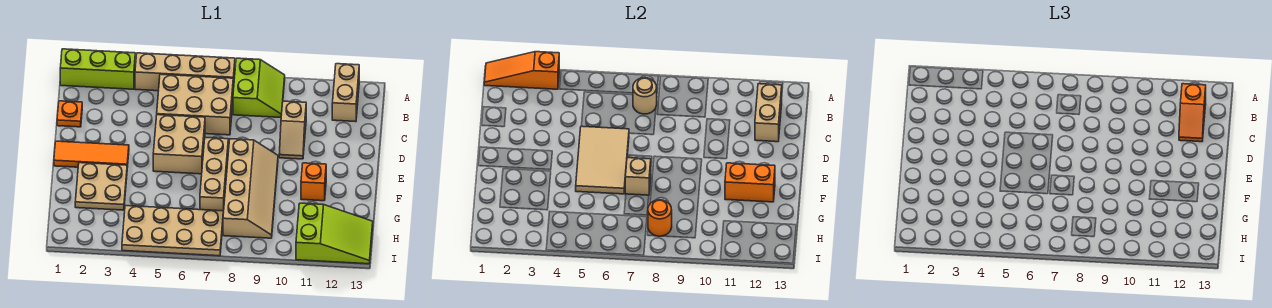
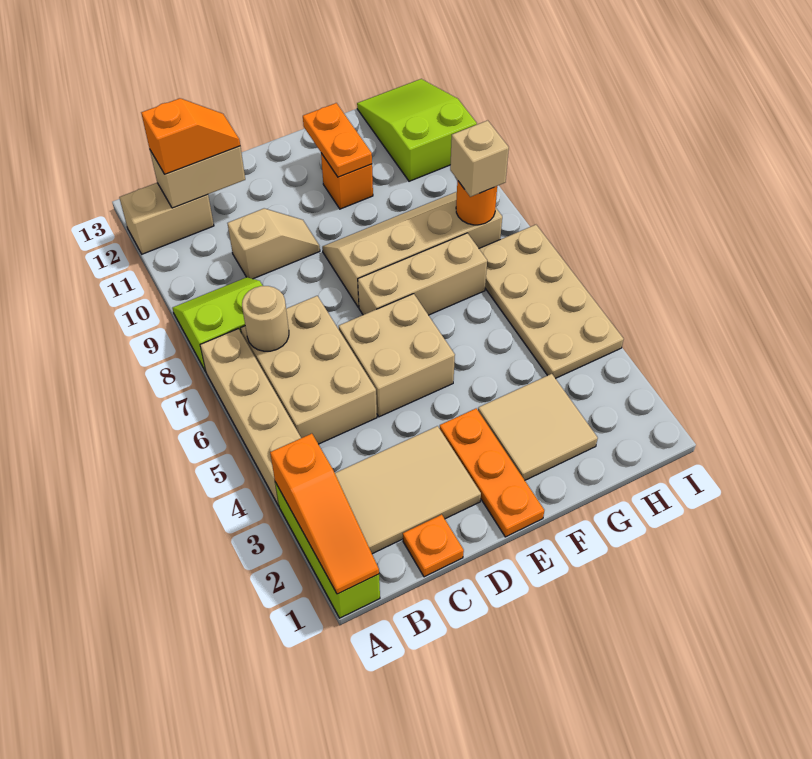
tan tile D5:F6 level 2 -> tan tile B2:D3 level 1
orange tile E1:E3 level 1 -> orange plate E1:E3 level 1
tan plate F2:G3 level 1 -> tan tile F2:G3 level 1
tan brick F7 level 2 -> tan brick H8 level 3
orange brick F11:F12 level 2 -> orange plate F11:F12 level 2

